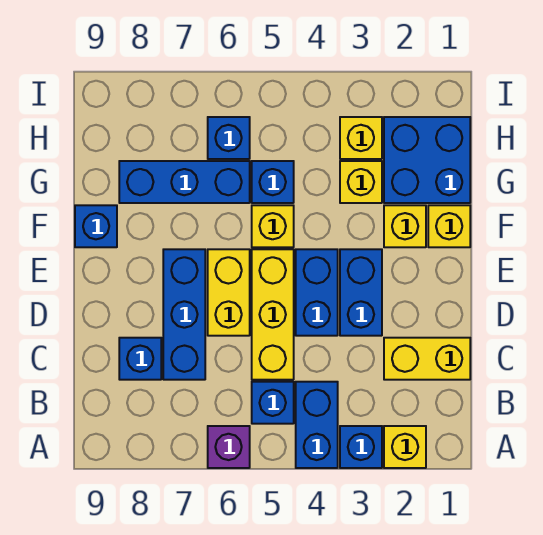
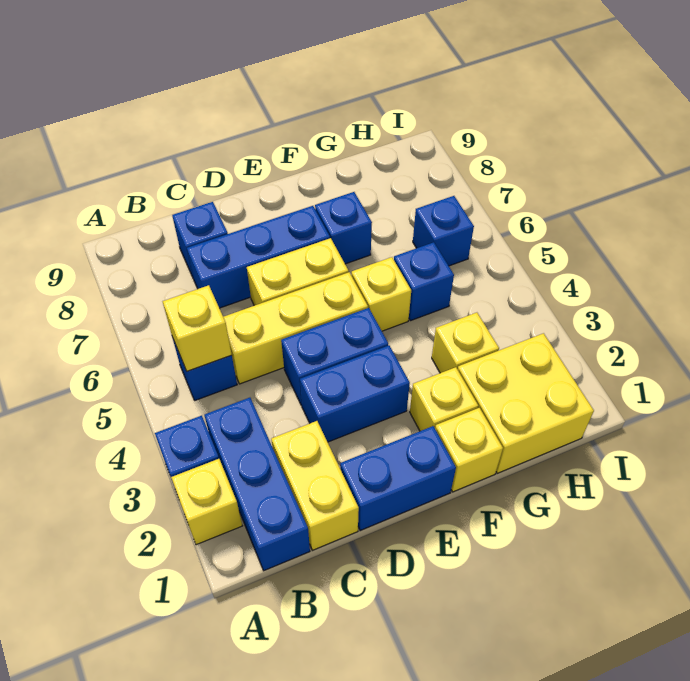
blue brick A4:B4 level 1 -> blue brick D1:E1 level 1
purple brick A6 level 1 -> none
blue brick F9 level 1 -> blue brick F7 level 1
blue brick G1:H2 level 1 -> yellow brick G1:H2 level 1
blue brick G6:G8 level 1 -> blue brick B1:B3 level 1
yellow brick H3 level 1 -> yellow brick B5 level 2

